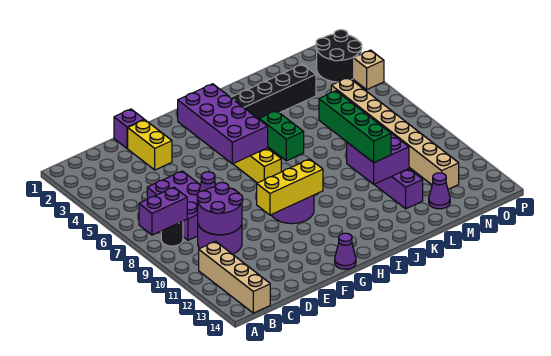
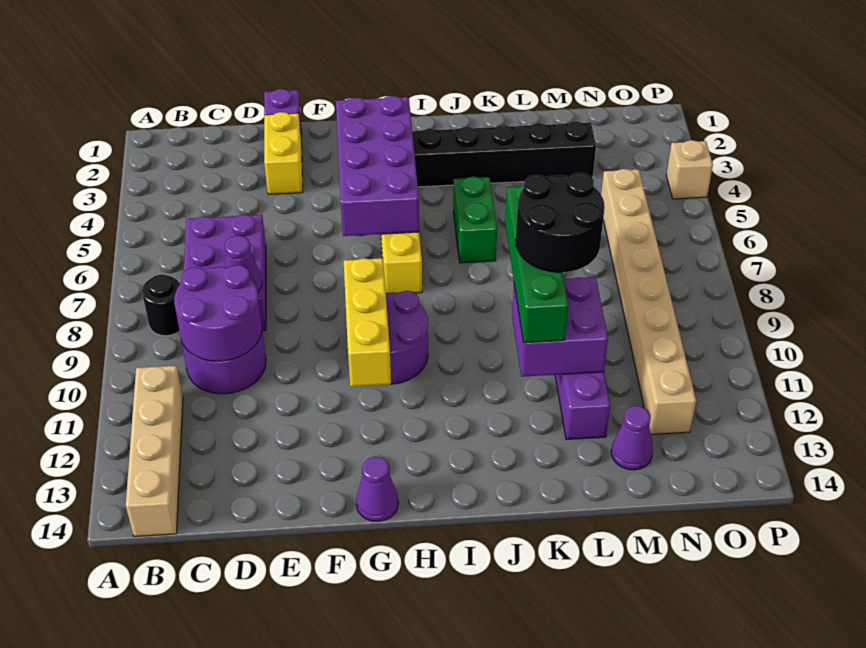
purple brick A8:B8 level 2 -> none
yellow brick F10:H10 level 2 -> yellow brick G9:G11 level 2
black round brick O2:P3 level 1 -> black round brick K9:L10 level 4

